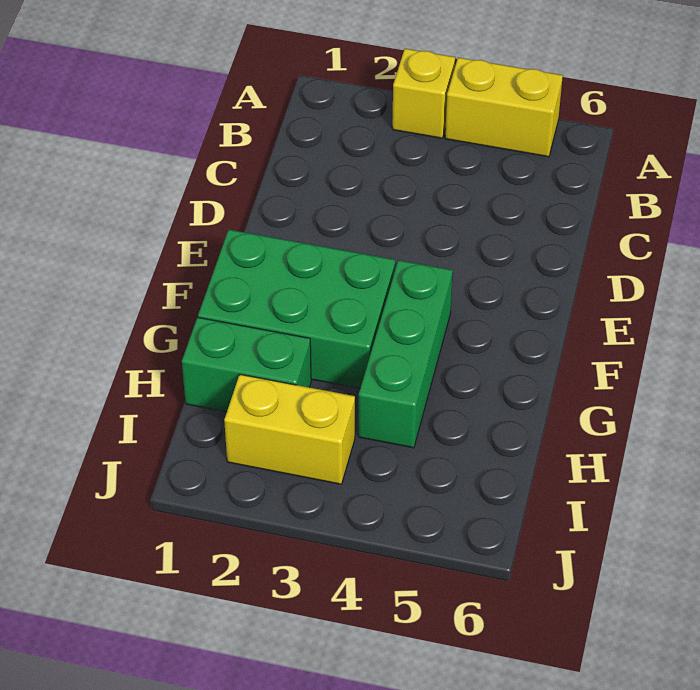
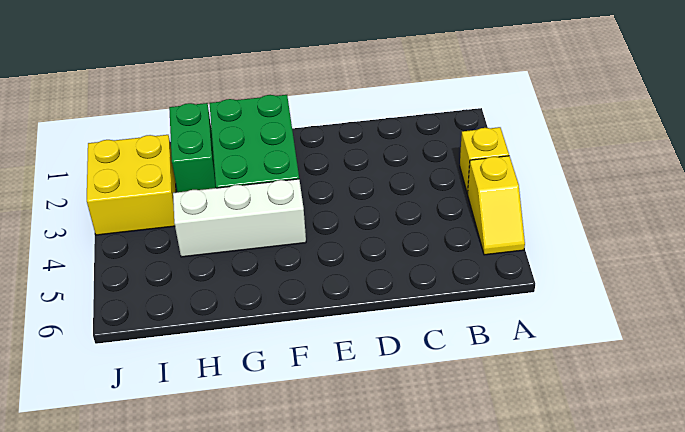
yellow brick A4:A5 level 1 -> yellow slope A4:A5 level 1 top 4
green brick F4:H4 level 1 -> white brick F4:H4 level 1
yellow brick I2:I3 level 1 -> yellow brick I2:J3 level 1

